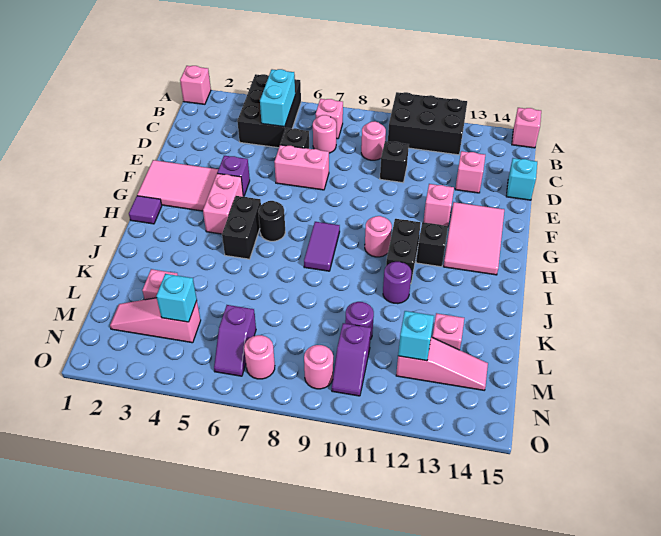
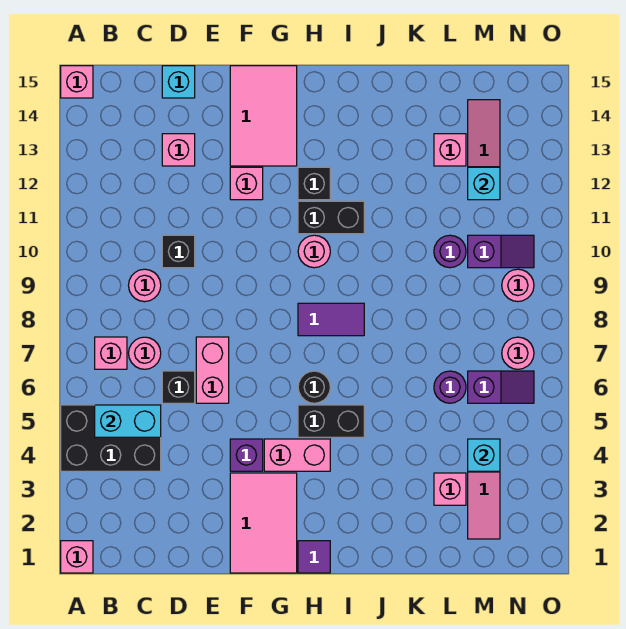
black brick A10:B12 level 1 -> none
pink tile F13:H14 level 1 -> pink tile F13:G15 level 1
purple round brick J11 level 1 -> purple round brick L6 level 1

